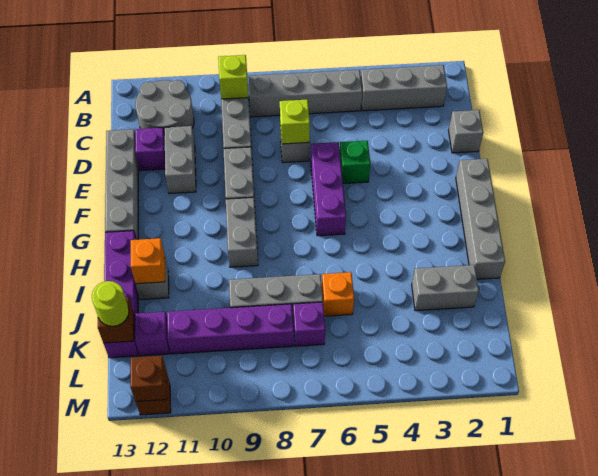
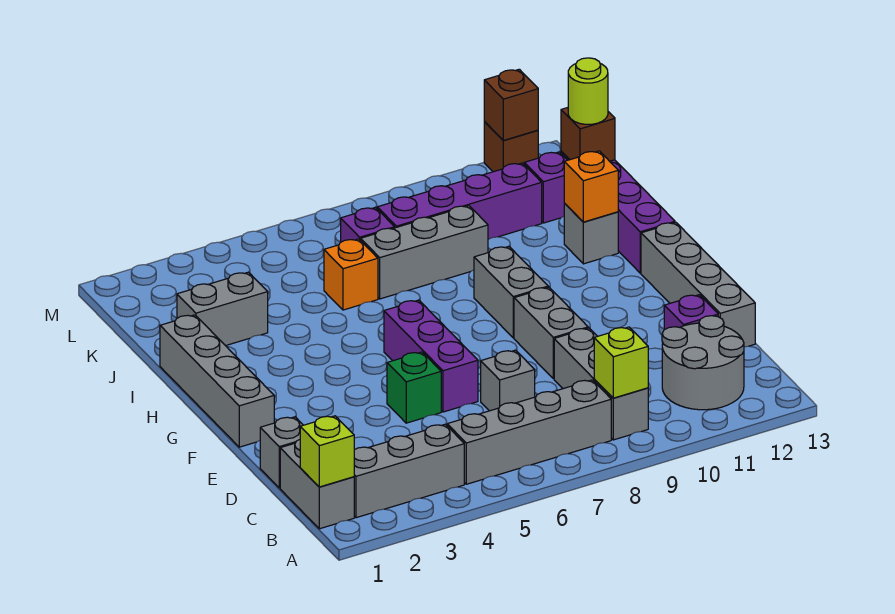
lime brick D7 level 2 -> lime brick B1 level 2
grey brick D11:E11 level 1 -> grey brick B1:C1 level 1

